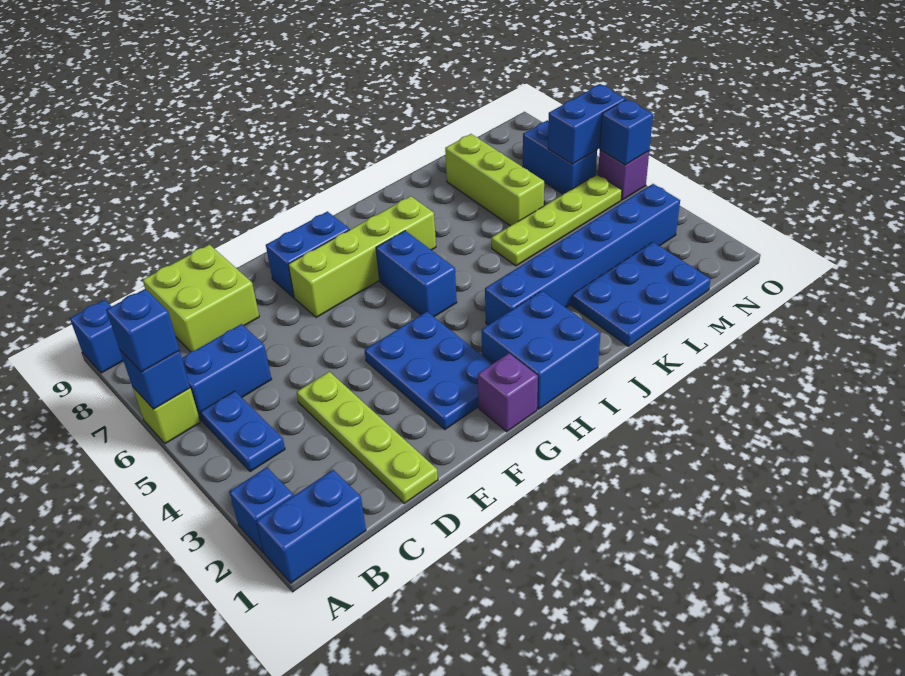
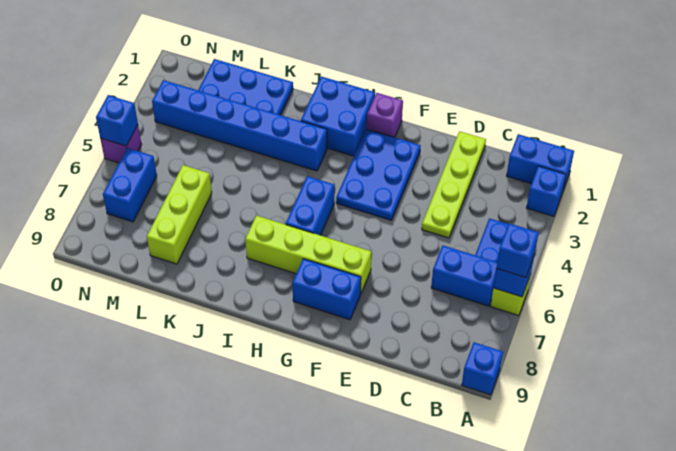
lime brick C8:D9 level 1 -> none
lime plate K5:N5 level 1 -> none
blue brick N6:O6 level 2 -> none

